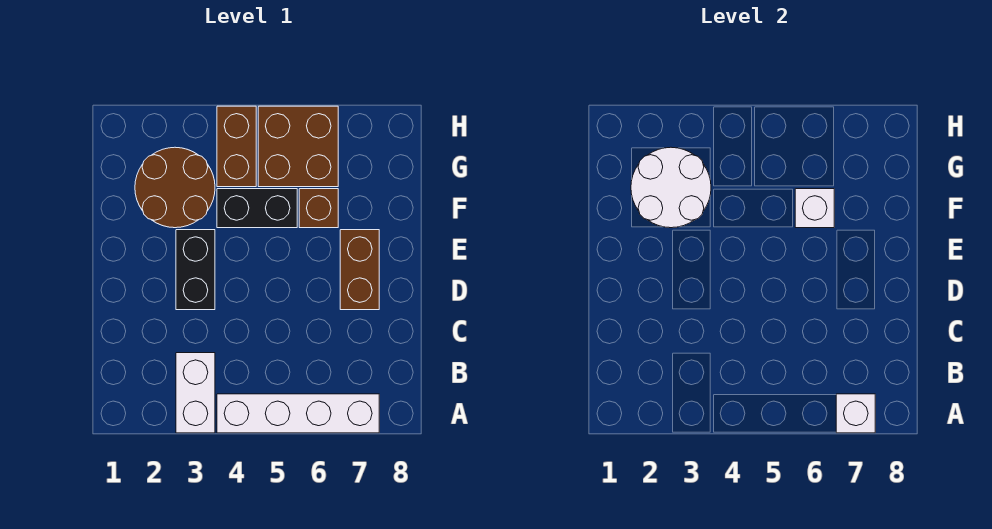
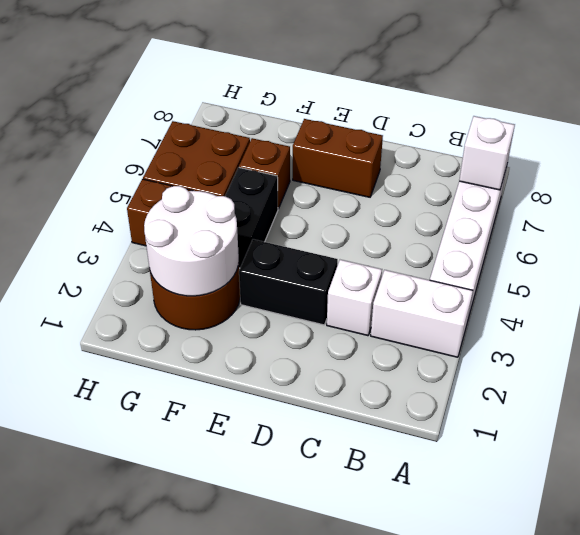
white brick F6 level 2 -> white brick C3 level 1

